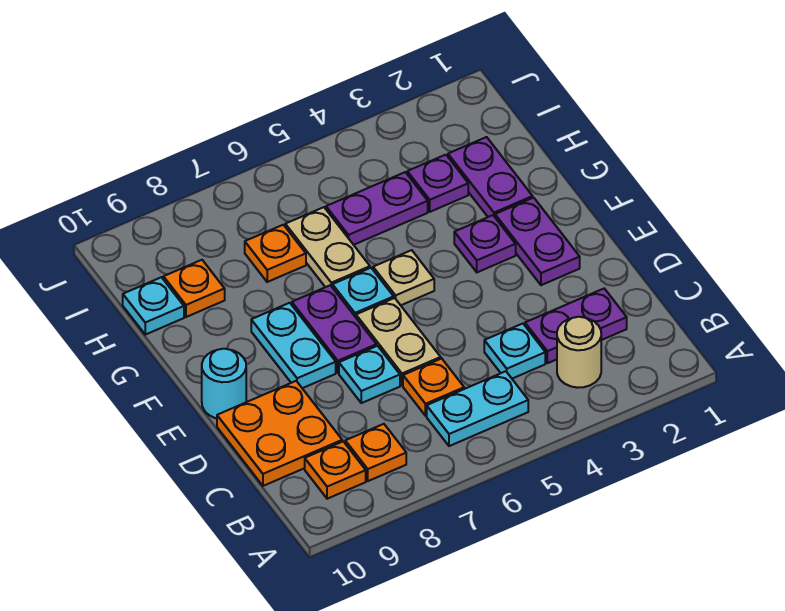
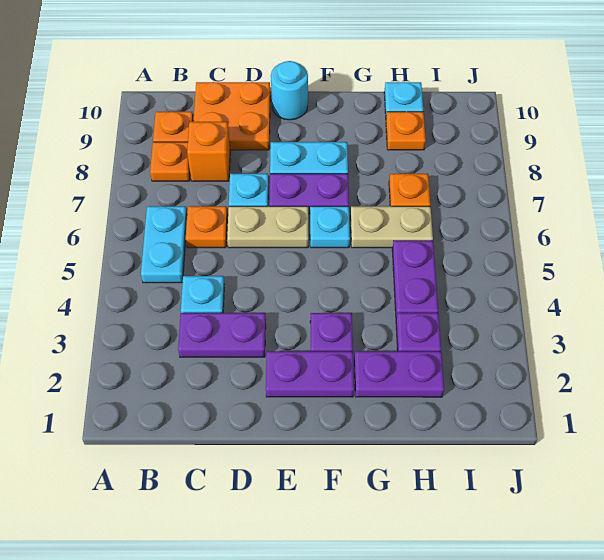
tan round brick B3 level 1 -> none
purple plate C2:C3 level 1 -> purple plate C3:D3 level 1
none -> orange brick C8 level 1
tan plate F5 level 1 -> none

